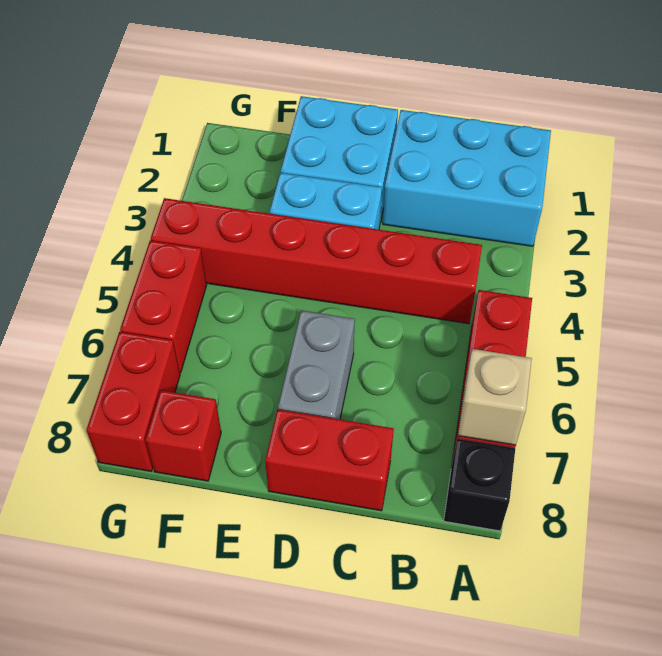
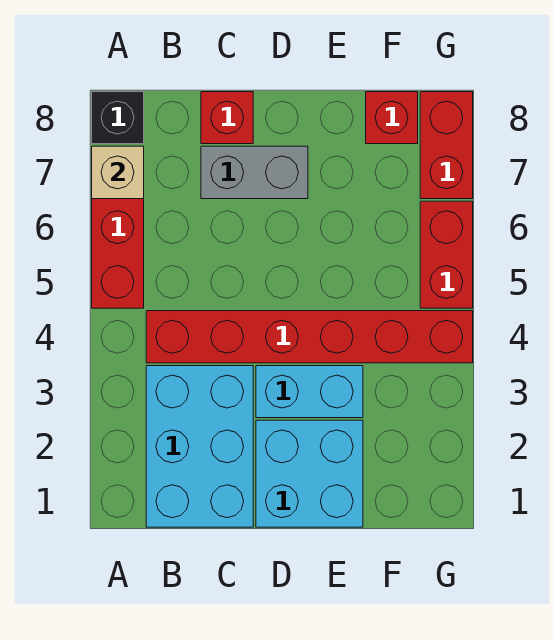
cyan brick A1:C2 level 1 -> cyan brick B1:C3 level 1
red brick C8:D8 level 1 -> red brick C8 level 1
grey brick D6:D7 level 1 -> grey brick C7:D7 level 1

